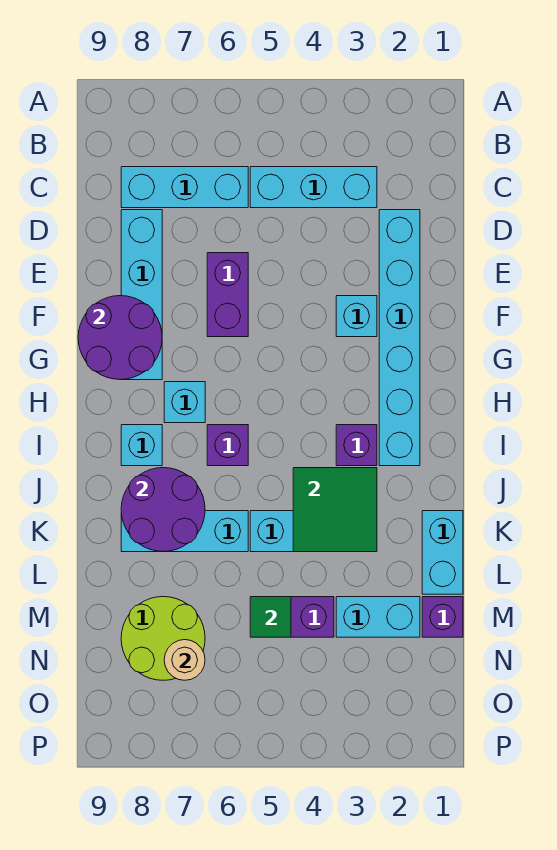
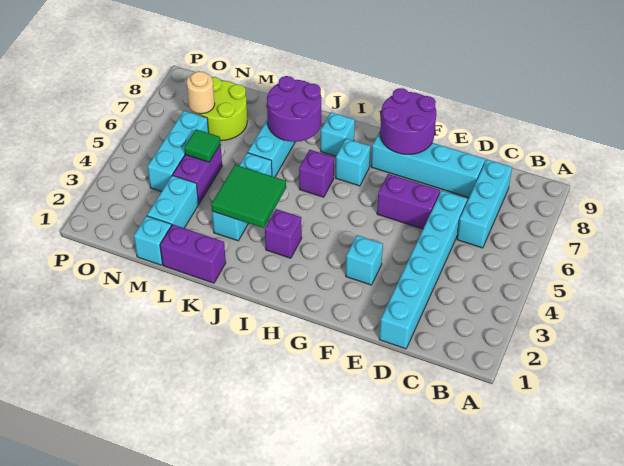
cyan brick C3:C5 level 1 -> cyan brick N4:N6 level 1
cyan brick D2:I2 level 1 -> cyan brick D1:D6 level 1
cyan brick K1:L1 level 1 -> purple brick K1:L1 level 1
purple brick M1 level 1 -> cyan brick M1 level 1

